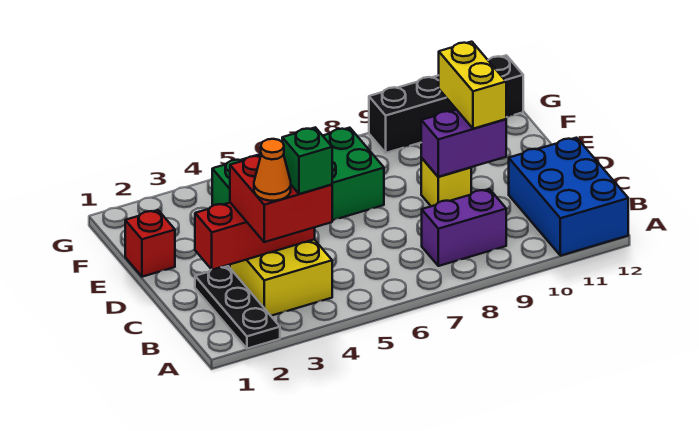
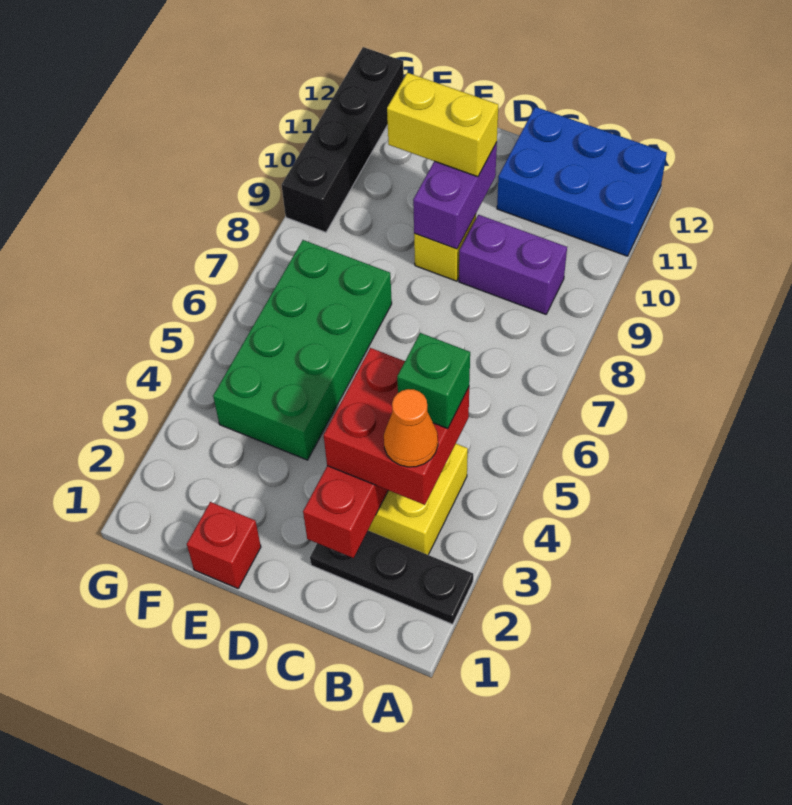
purple brick B8:B9 level 1 -> purple brick B9:C9 level 1

